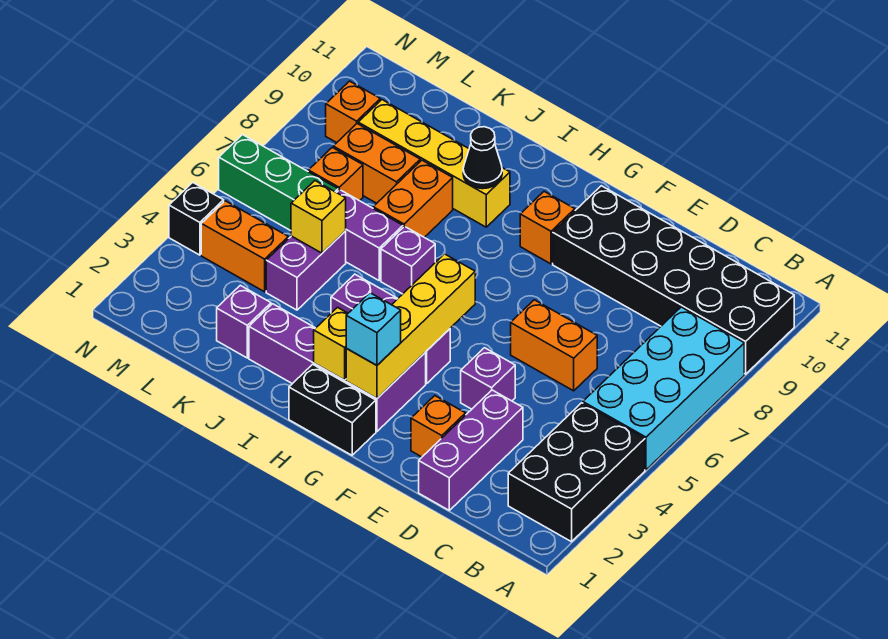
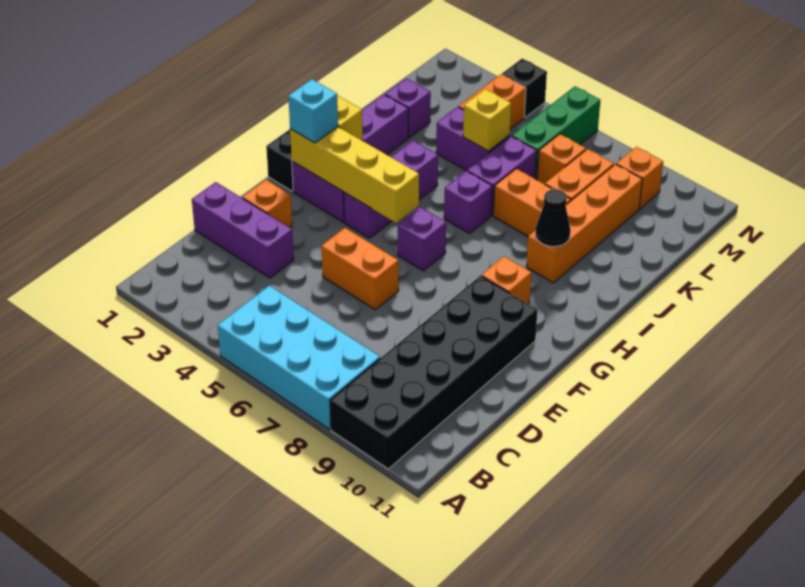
black brick A2:B4 level 1 -> none
orange brick D6:E6 level 1 -> orange brick E5:E6 level 1
purple brick E4 level 1 -> purple brick G6 level 1
yellow brick I9:L9 level 1 -> orange brick I9:L9 level 1

